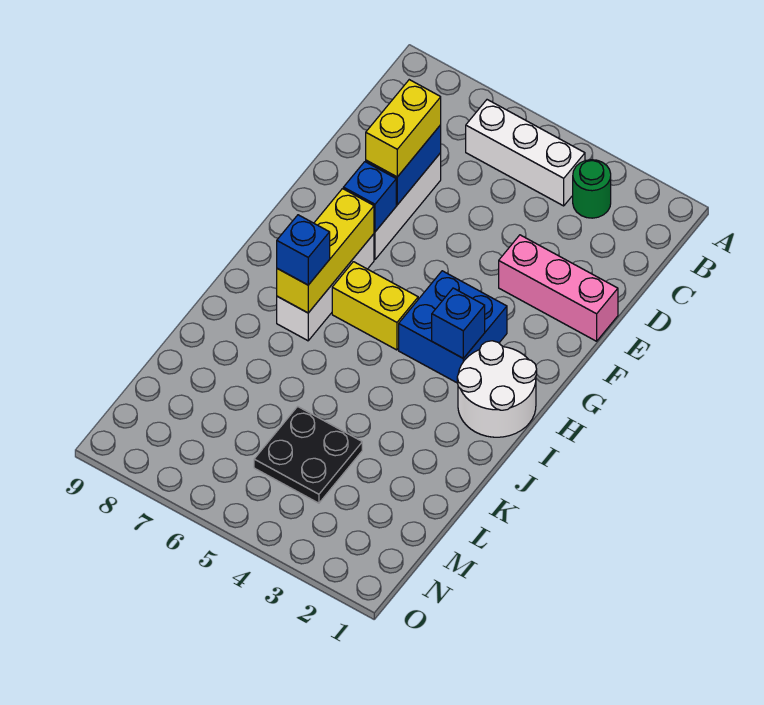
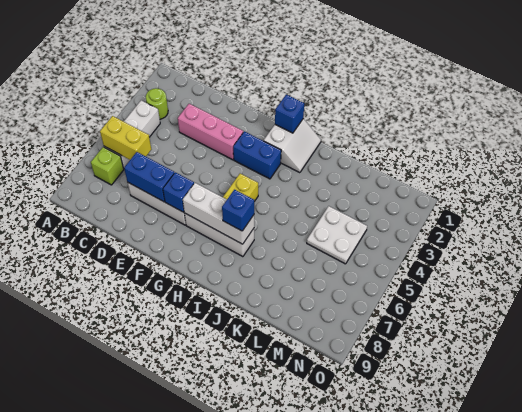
green round brick B3 level 1 -> lime round brick B3 level 1
none -> lime brick B7 level 1
yellow brick D7:E7 level 3 -> yellow brick B6:C6 level 2
pink brick E1:E3 level 1 -> pink brick D3:F3 level 1
blue brick G3:H4 level 1 -> blue brick G3:H3 level 1
yellow brick G7:I7 level 2 -> white brick G7:I7 level 2
white round brick H1:I2 level 1 -> white slope H1:I2 level 1 top H
blue brick H3 level 2 -> blue brick H1 level 2
black plate L4:M5 level 1 -> white plate L4:M5 level 1

